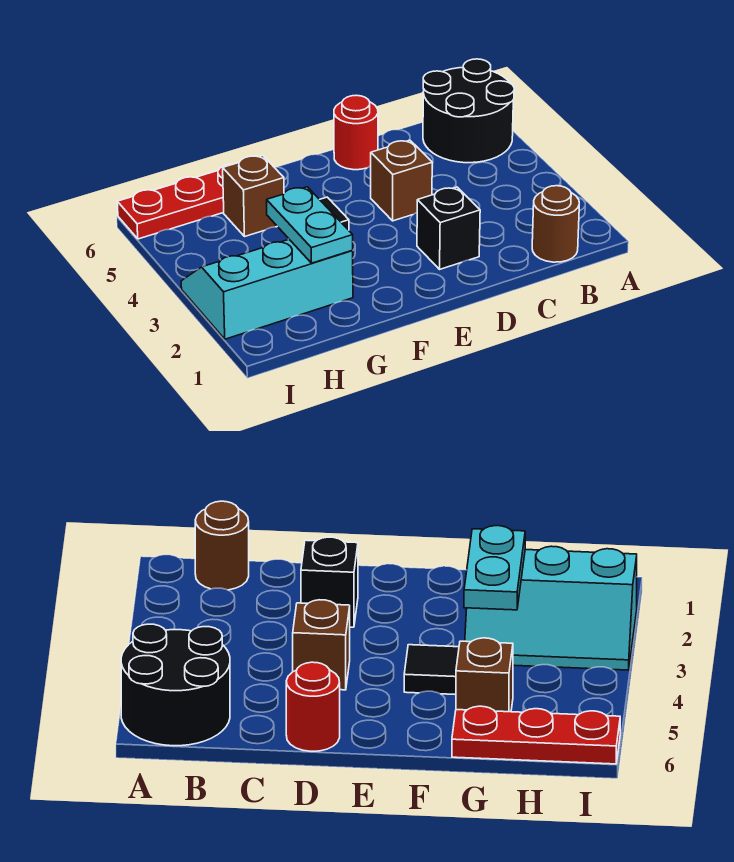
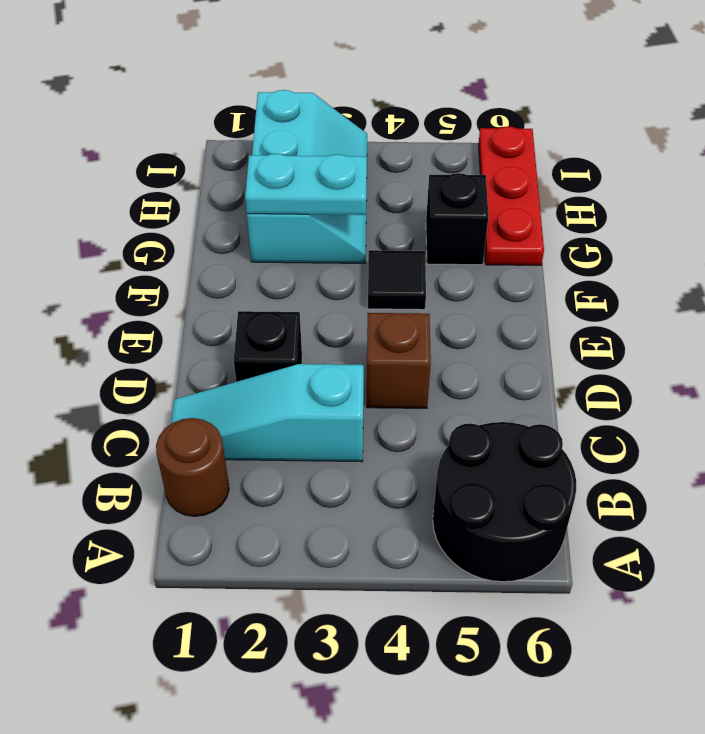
none -> cyan slope C1:C3 level 1 top 3
red round brick D6 level 1 -> none
brown brick G5 level 1 -> black brick G5 level 1

